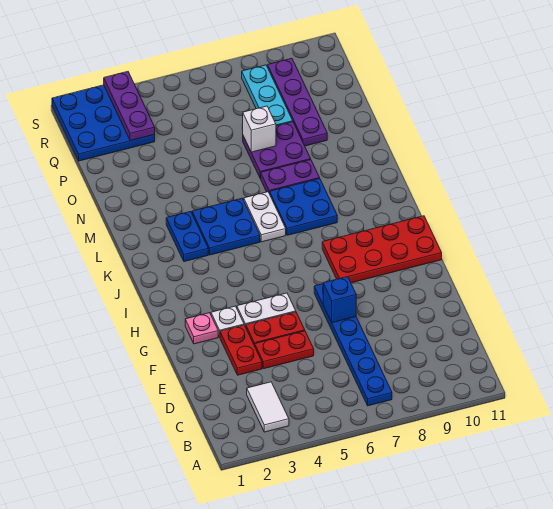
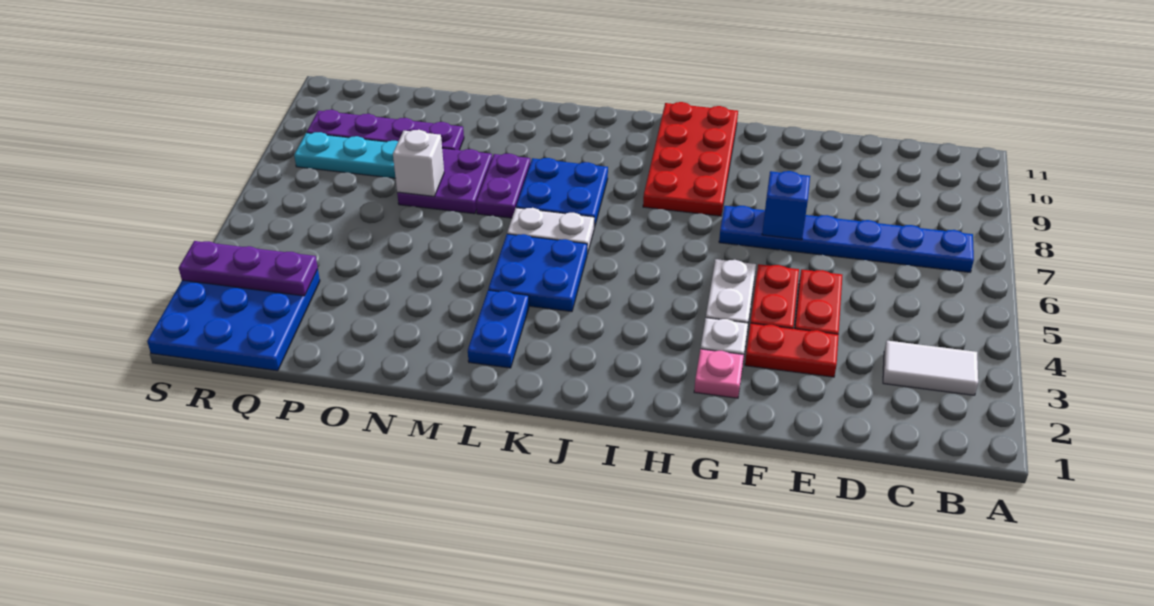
blue plate K3:L3 level 1 -> blue plate L2:L3 level 1

